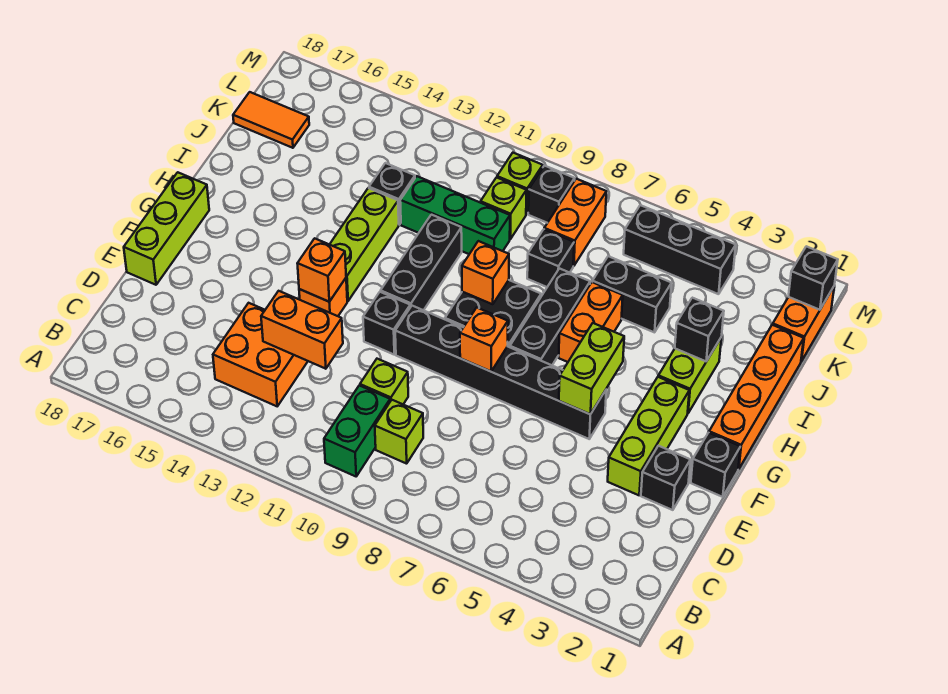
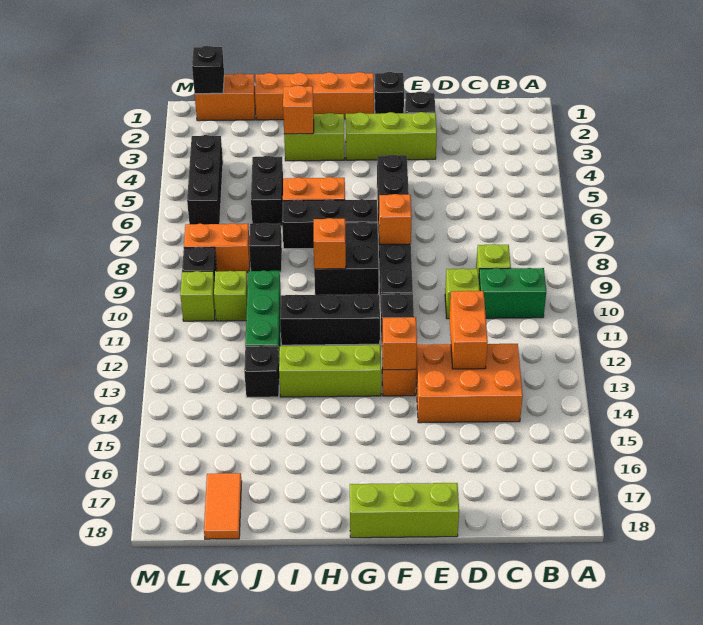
orange brick C13:D14 level 1 -> orange brick C13:E14 level 1
lime brick F5:G5 level 2 -> none
black brick I3 level 2 -> orange brick I3 level 2

